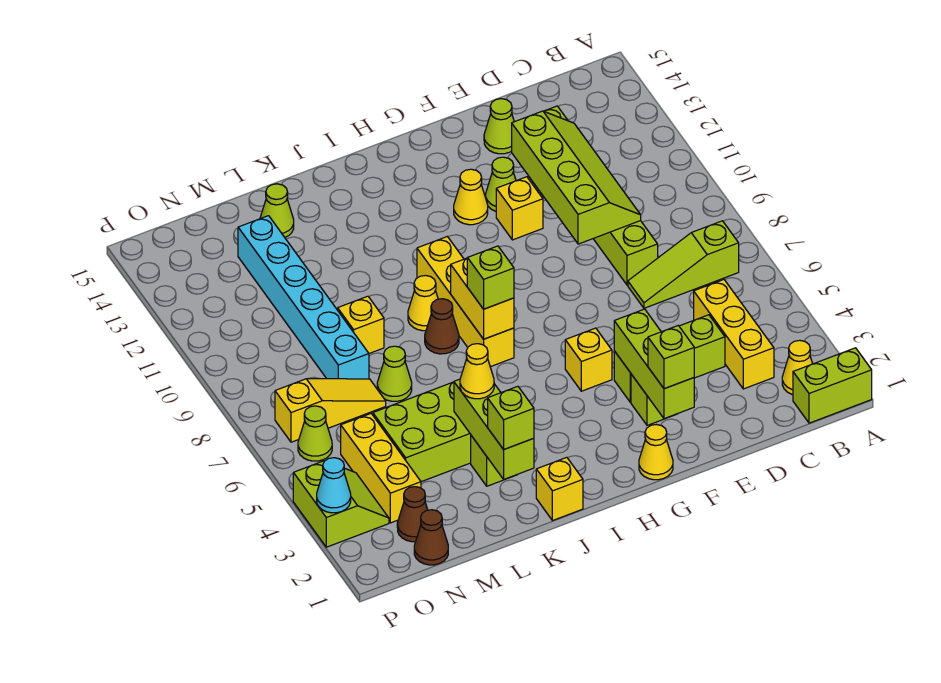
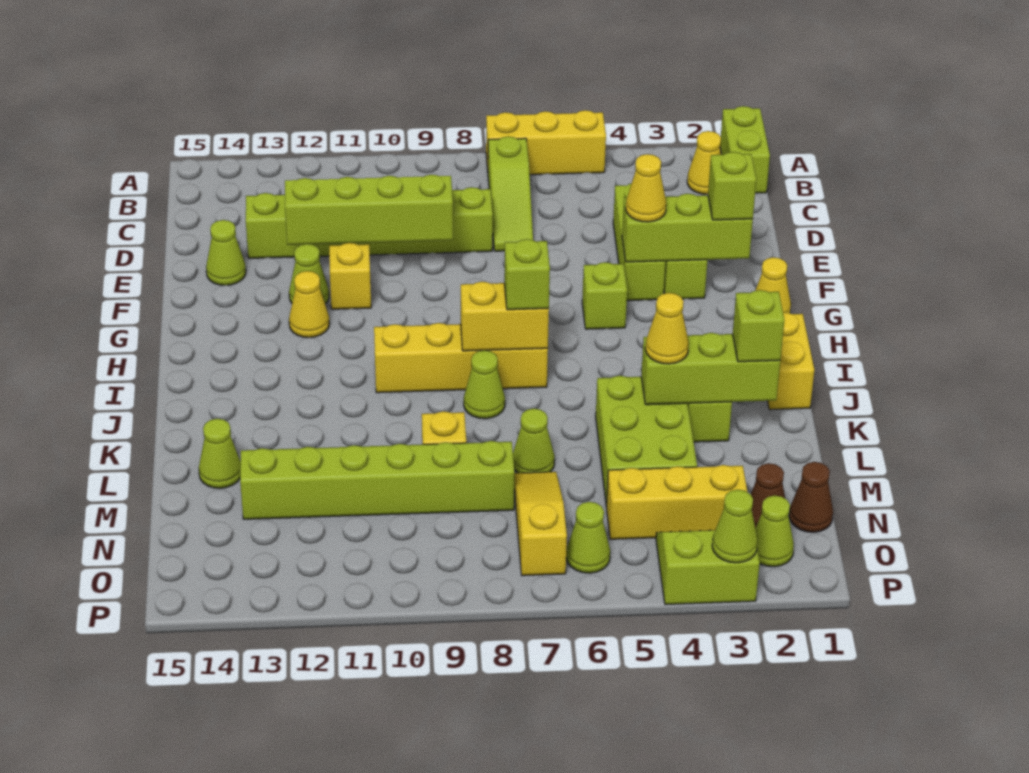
yellow brick C3:C5 level 1 -> yellow brick A5:A7 level 1
yellow brick G5 level 1 -> lime brick G5 level 1
yellow brick J1 level 1 -> yellow brick I1:J1 level 1
brown cone J8 level 1 -> lime cone J8 level 1
yellow cone J9 level 1 -> yellow cone F4 level 3
cyan brick M8:M13 level 1 -> lime brick M8:M13 level 1
none -> lime cone O2 level 1
cyan cone P3 level 2 -> lime cone P3 level 2

